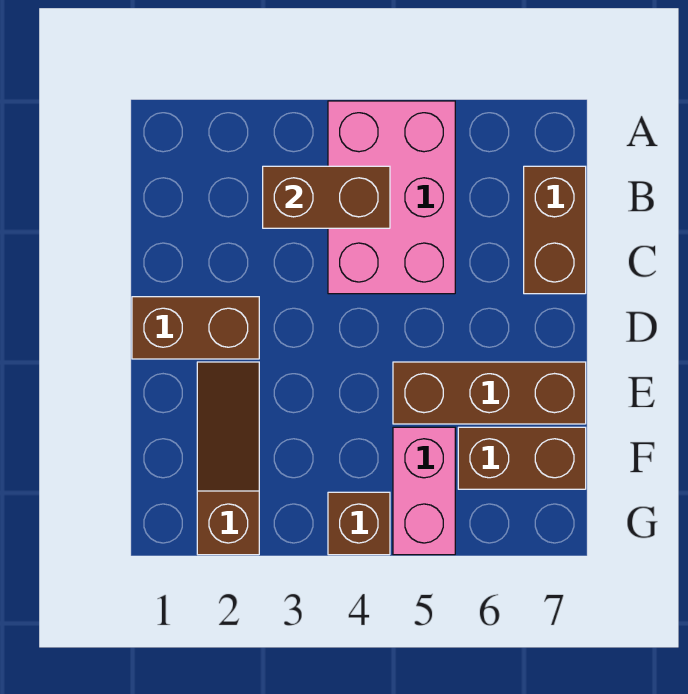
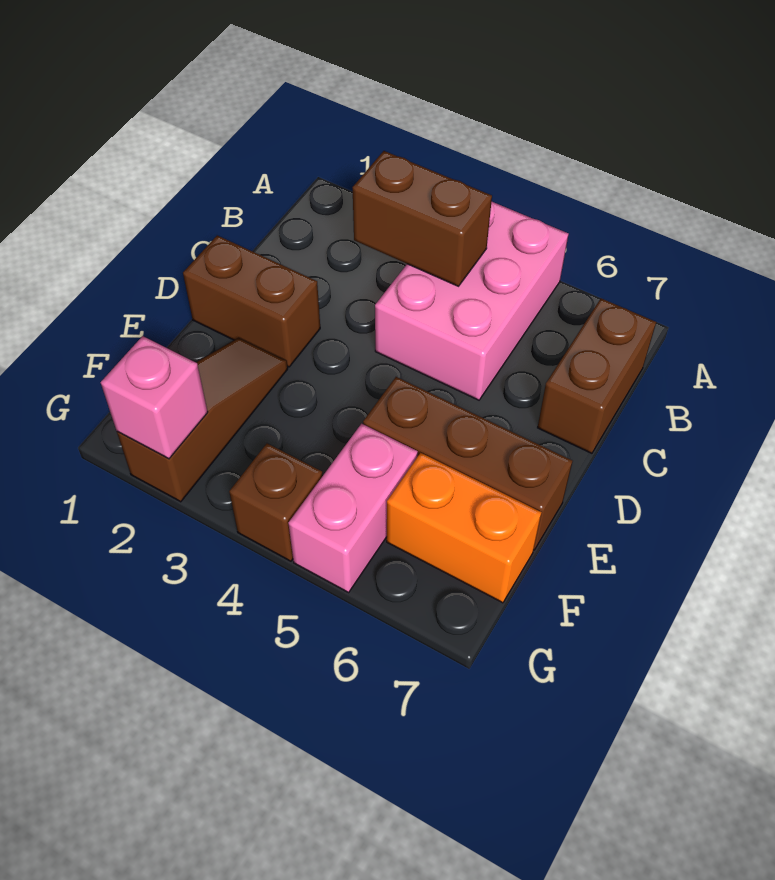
brown brick F6:F7 level 1 -> orange brick F6:F7 level 1
none -> pink brick G2 level 2

